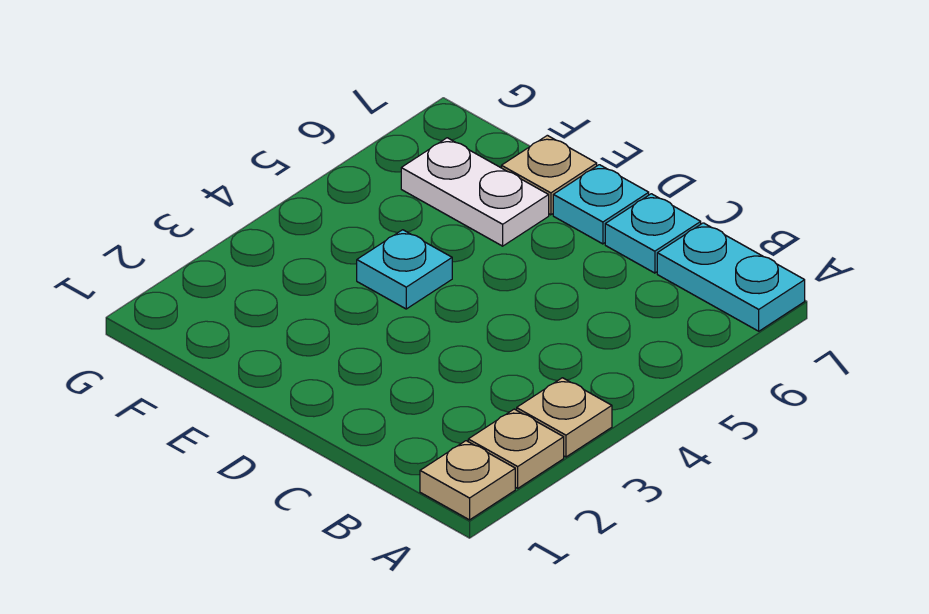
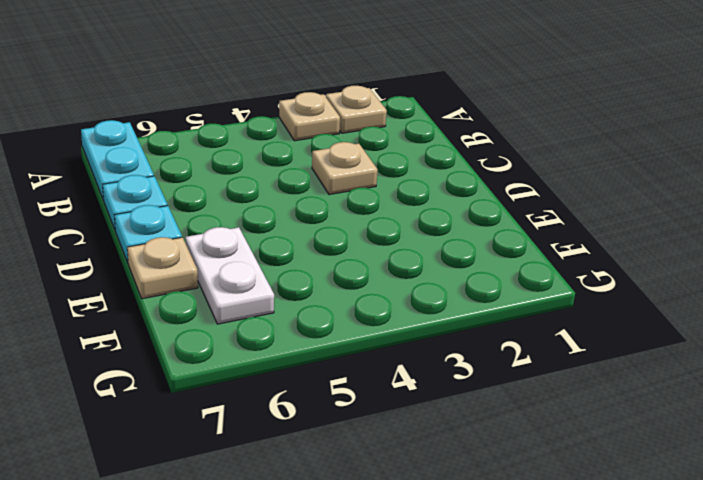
tan plate A1 level 1 -> tan plate C3 level 1
cyan plate E4 level 1 -> none

